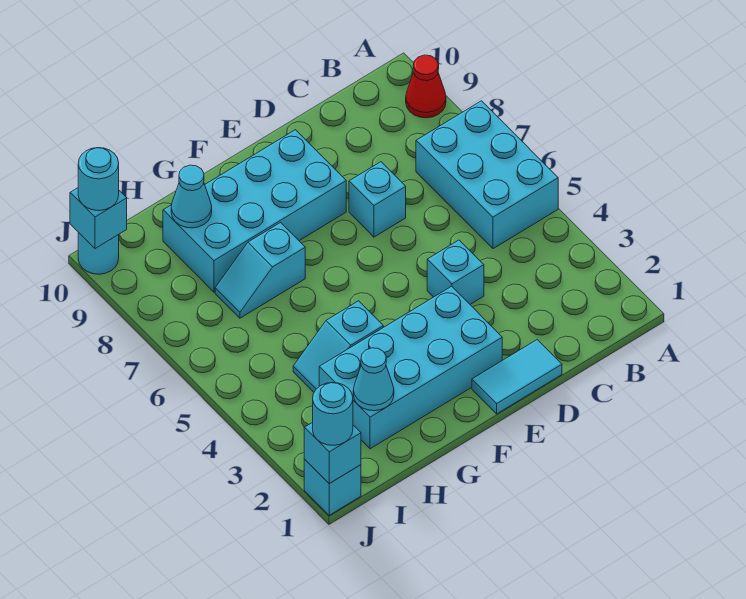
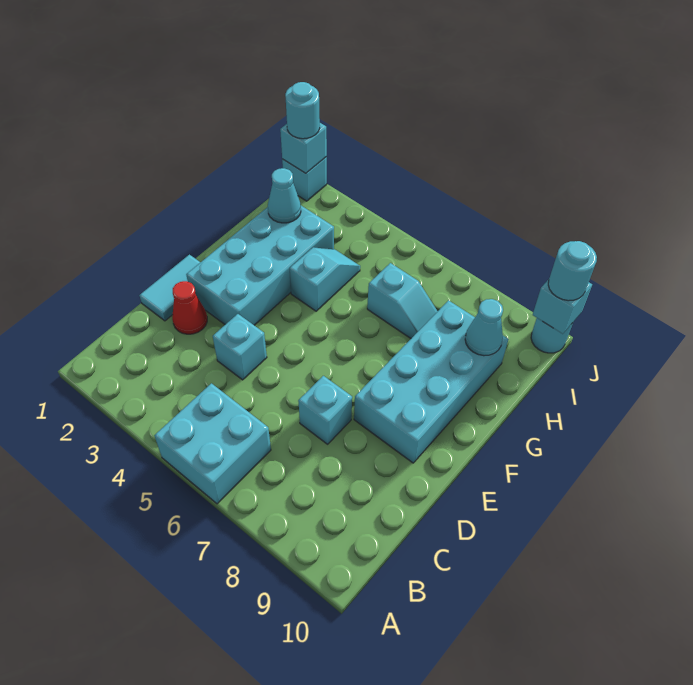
cyan brick A5:B7 level 1 -> cyan brick A5:B6 level 1
red cone A9 level 1 -> red cone D2 level 1
cyan slope G7:H7 level 1 top G -> cyan slope H6:H7 level 1 top 6

